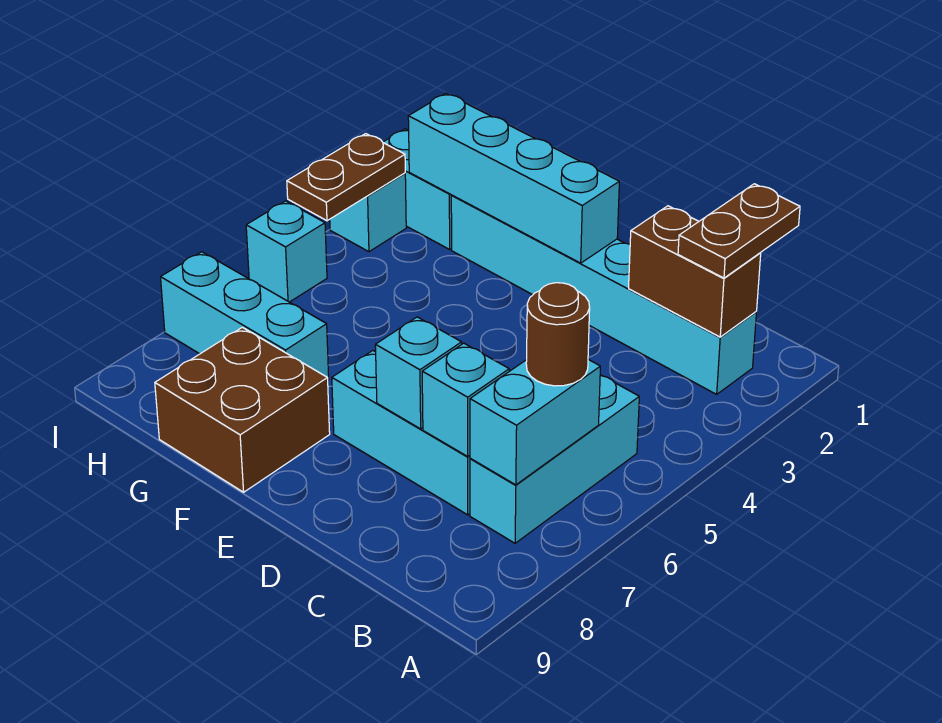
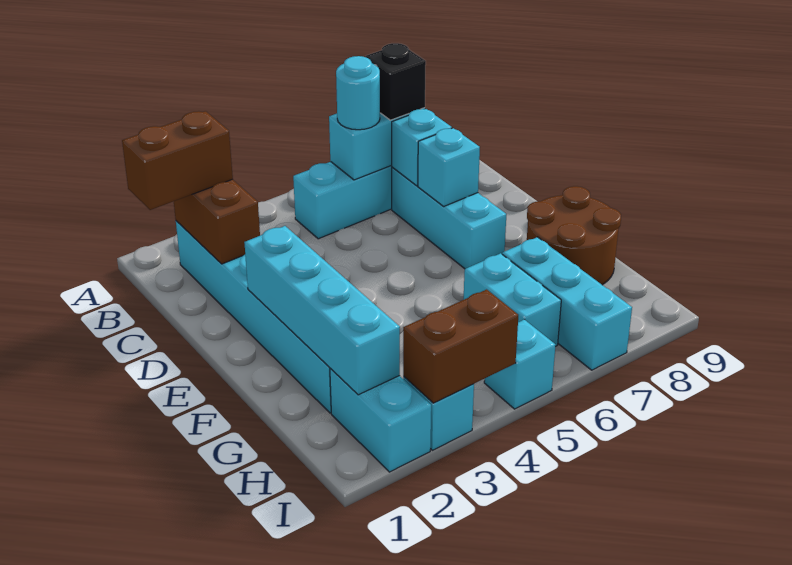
brown plate B1:B2 level 3 -> brown brick B1:B2 level 3
brown round brick B6 level 3 -> cyan round brick B6 level 3
none -> black brick B7 level 3
brown brick F8:G9 level 1 -> brown round brick F8:G9 level 1
none -> cyan brick G6:H6 level 1
brown plate I3:I4 level 2 -> brown brick I3:I4 level 2

